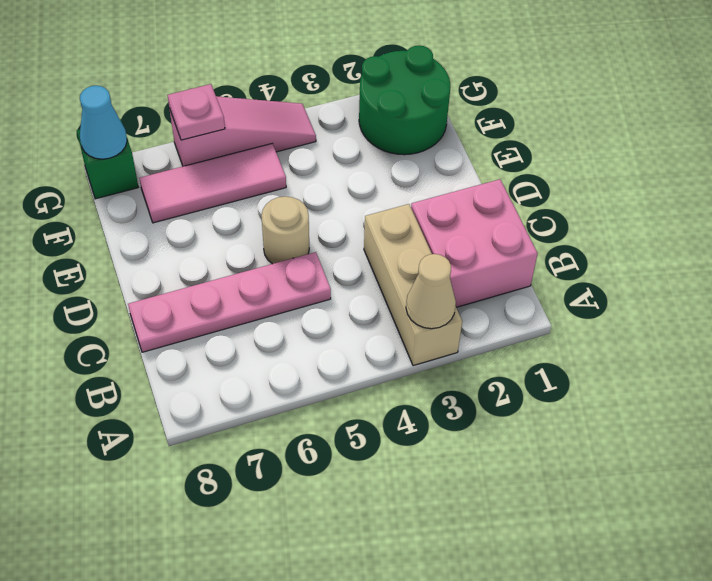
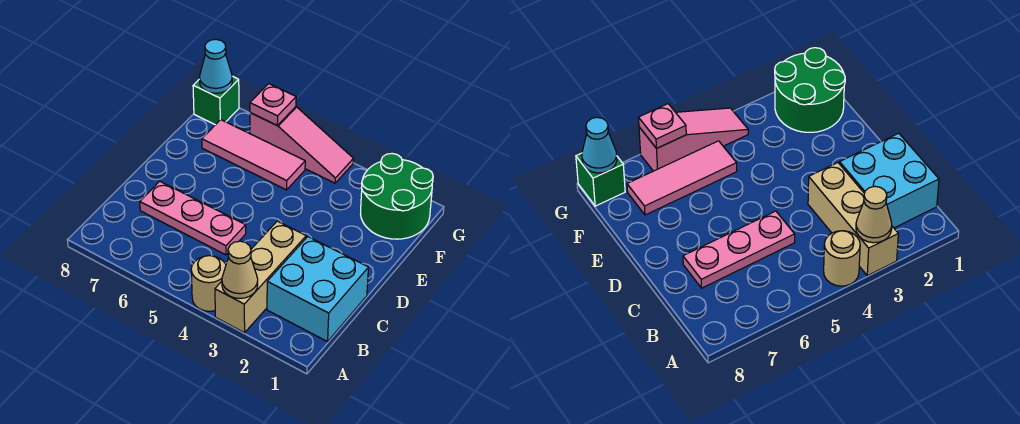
pink brick B1:C2 level 1 -> cyan brick B1:C2 level 1
pink plate C5:C8 level 1 -> pink plate C5:C7 level 1
tan round brick D5 level 1 -> tan round brick A4 level 1

